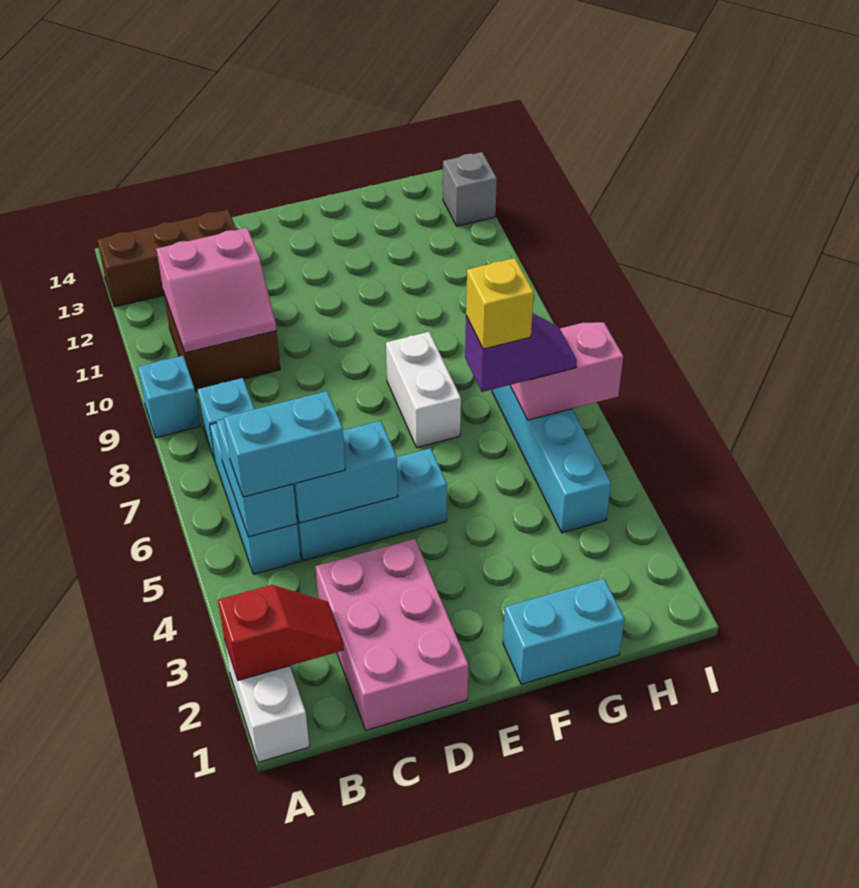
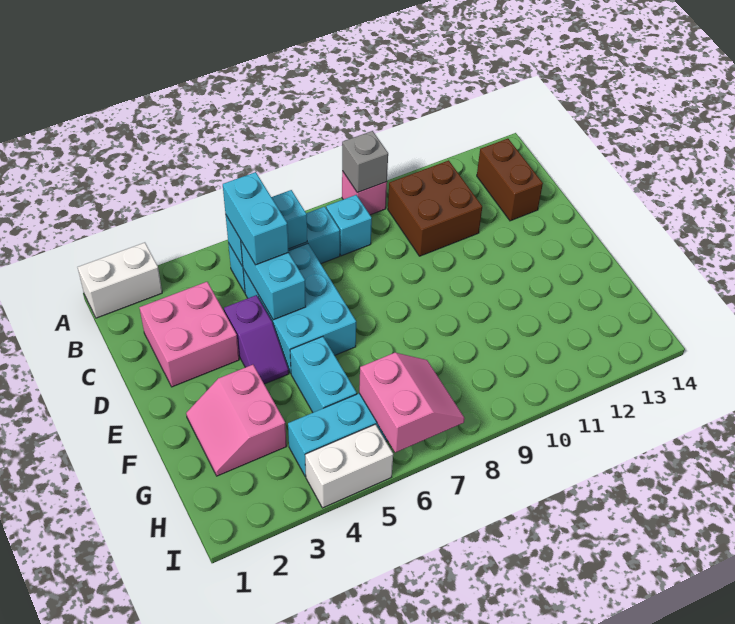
red slope A2:B2 level 2 top A -> none
cyan brick A9 level 1 -> pink brick A9 level 1
brown brick A13:C13 level 1 -> brown brick B13:C13 level 1
pink slope B10:C11 level 2 top 11 -> pink slope F2:G3 level 1 top 3
pink brick C1:D3 level 1 -> pink brick C2:D3 level 1
cyan brick C5:E5 level 1 -> cyan brick C5:E6 level 1
cyan brick F1:G1 level 1 -> cyan brick F5:G5 level 1
white brick F7:F8 level 1 -> white brick I4:I5 level 1
purple slope G6:H6 level 3 top G -> purple slope D4:E4 level 1 top D
yellow brick G6 level 4 -> none
grey brick I13 level 1 -> grey brick A9 level 2

